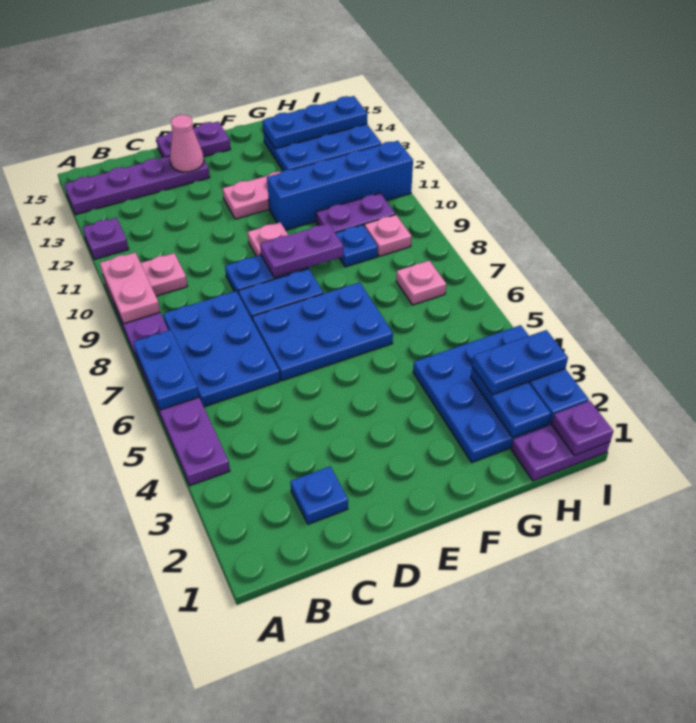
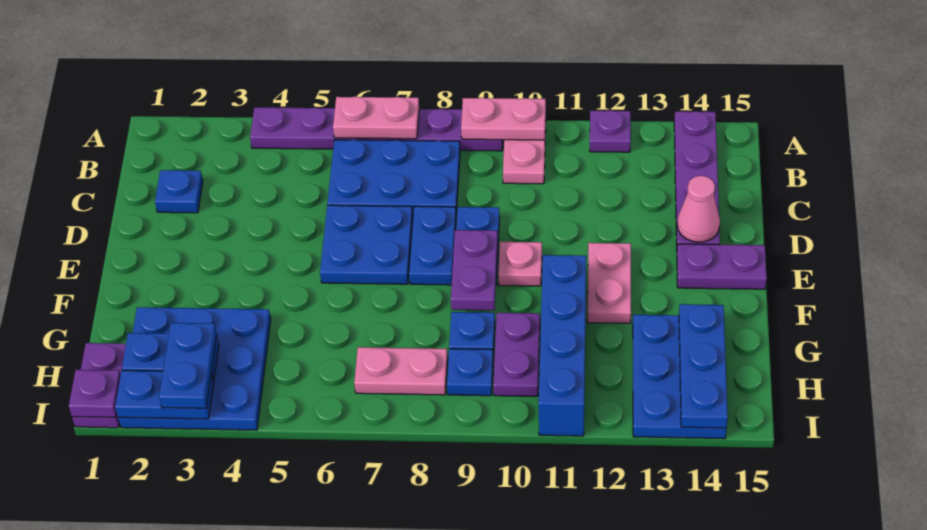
blue plate A6:A7 level 2 -> pink plate A6:A7 level 2
blue plate D6:F7 level 1 -> blue plate D6:E7 level 1
purple plate D15:E15 level 1 -> purple plate E14:E15 level 1
pink plate H7 level 1 -> pink plate H7:H8 level 1
pink plate H9 level 1 -> blue plate H9 level 1

